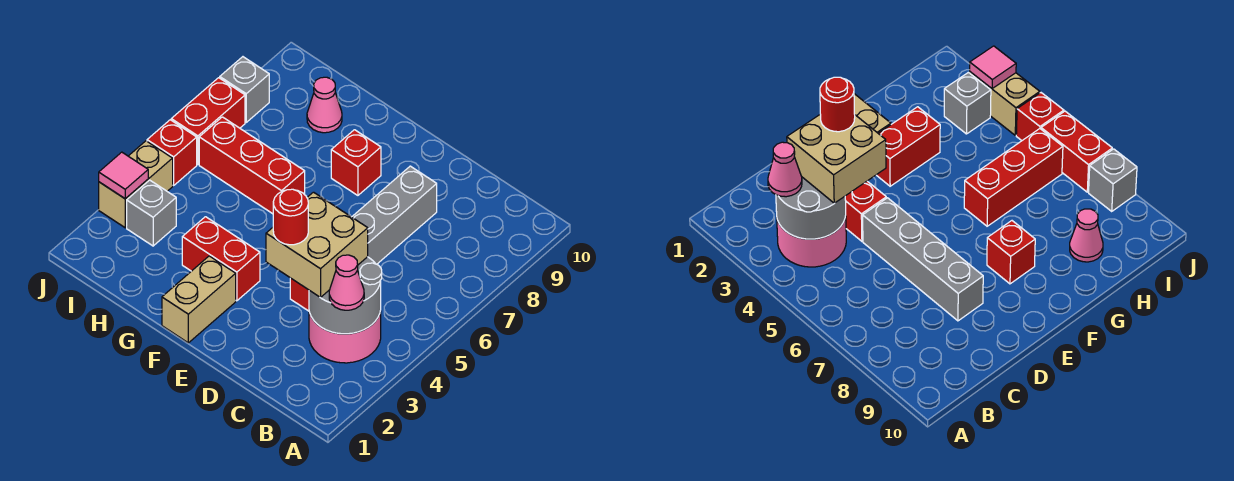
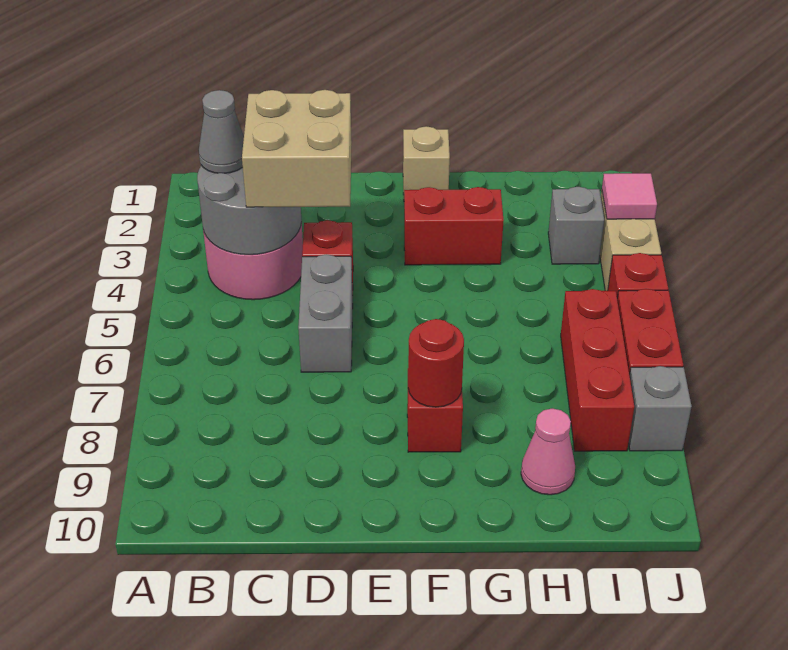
pink cone B3 level 3 -> grey cone B3 level 3
red round brick D3 level 4 -> red round brick F8 level 2
grey brick D5:D8 level 1 -> grey brick D5:D6 level 1
tan brick F1:F2 level 1 -> tan brick F1 level 1
red brick G6:I6 level 1 -> red brick I6:I8 level 1

